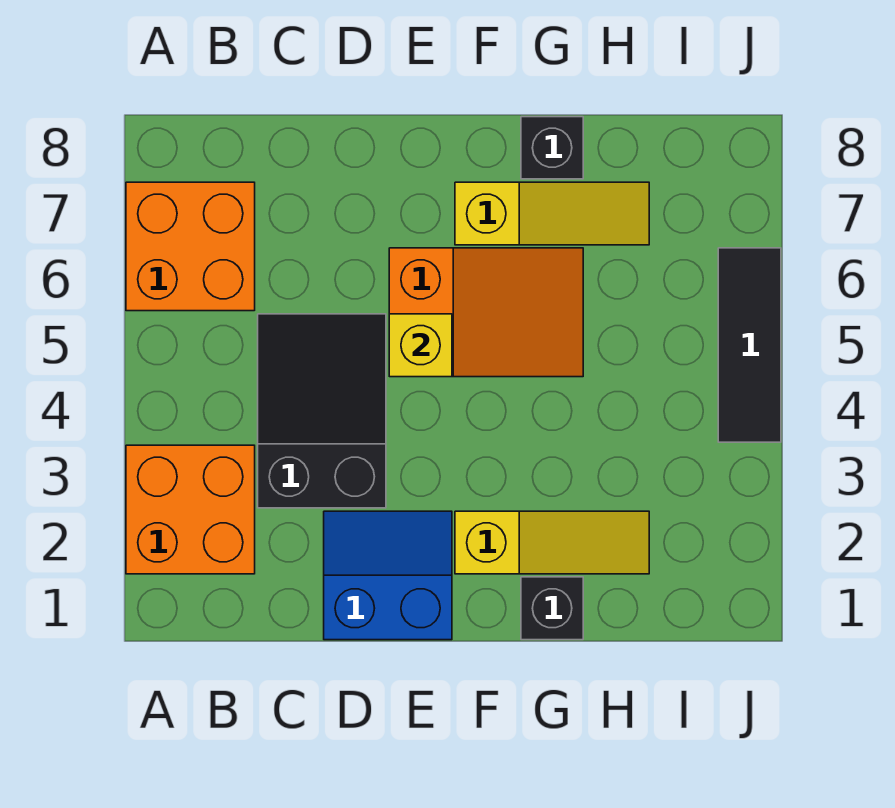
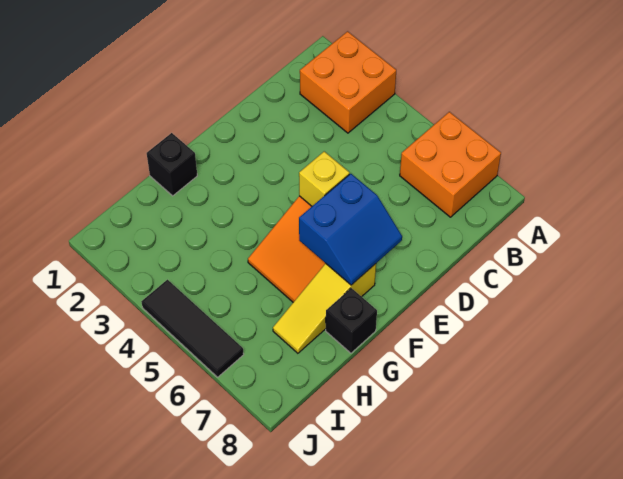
black slope C3:D5 level 1 top 3 -> none
blue slope D1:E2 level 1 top 1 -> blue slope E6:F7 level 2 top 6
yellow slope F2:H2 level 1 top F -> none

